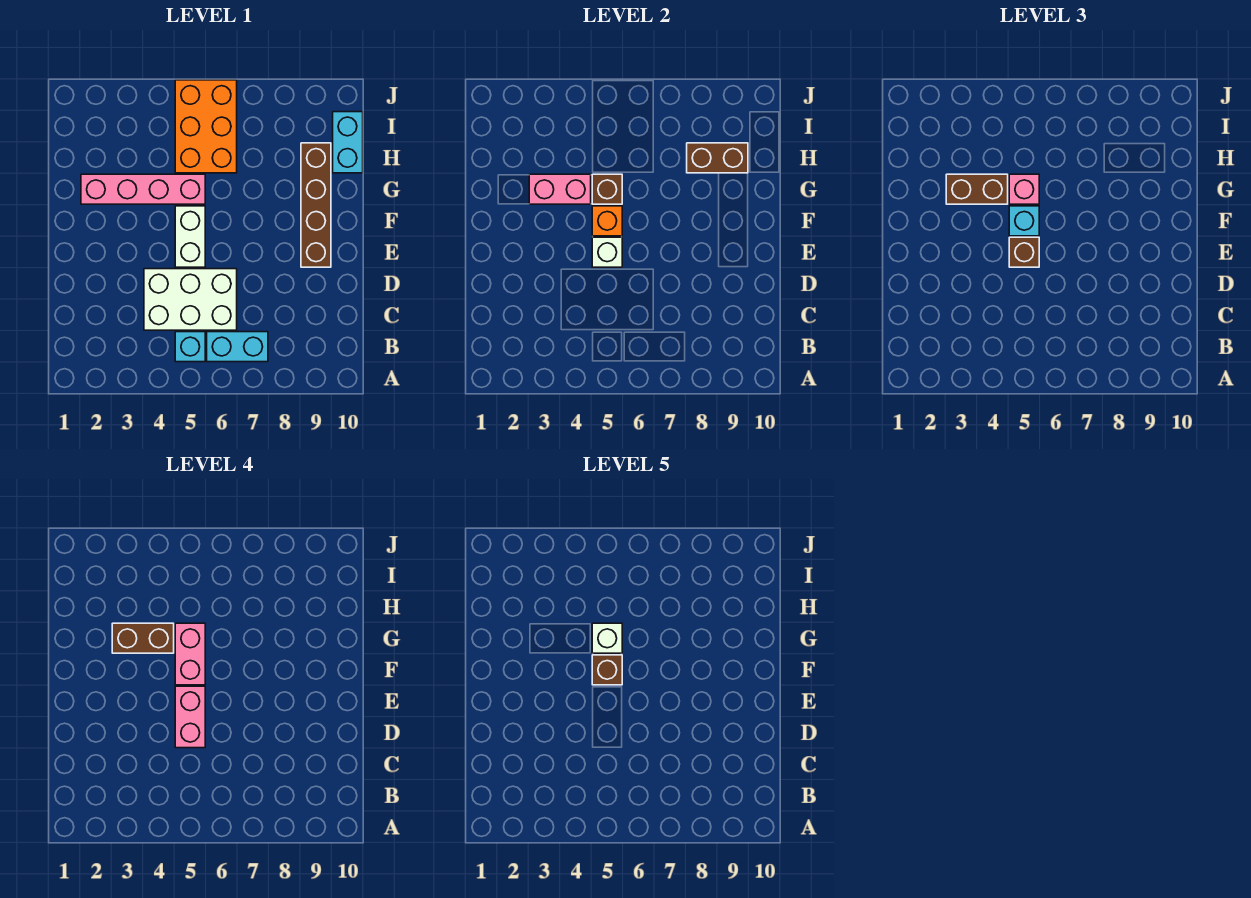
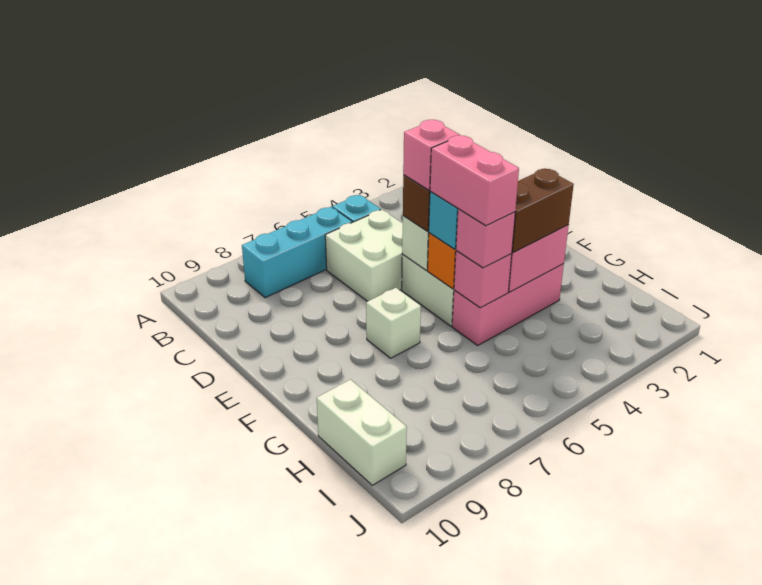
cyan brick B6:B7 level 1 -> cyan brick B6:B8 level 1
white brick C4:D6 level 1 -> white brick C5:D6 level 1
pink brick D5:E5 level 4 -> pink brick E5 level 4
brown brick E9:H9 level 1 -> none
brown brick F5 level 5 -> none
pink brick G2:G5 level 1 -> pink brick G3:G5 level 1
brown brick G3:G4 level 4 -> none
brown brick G5 level 2 -> pink brick G5 level 2
white brick G5 level 5 -> white brick F7 level 1
orange brick H5:J6 level 1 -> none
brown brick H8:H9 level 2 -> none
cyan brick H10:I10 level 1 -> white brick H10:I10 level 1

